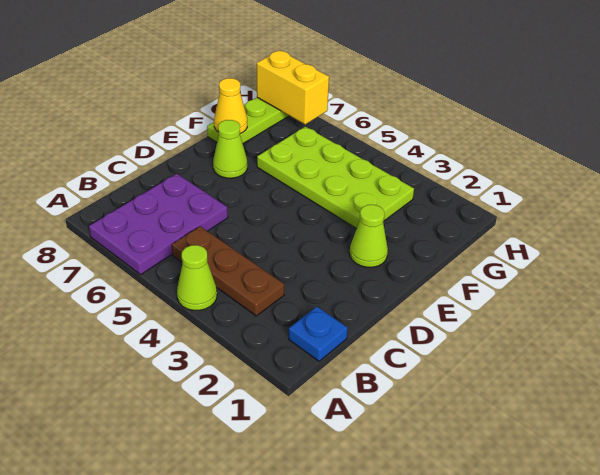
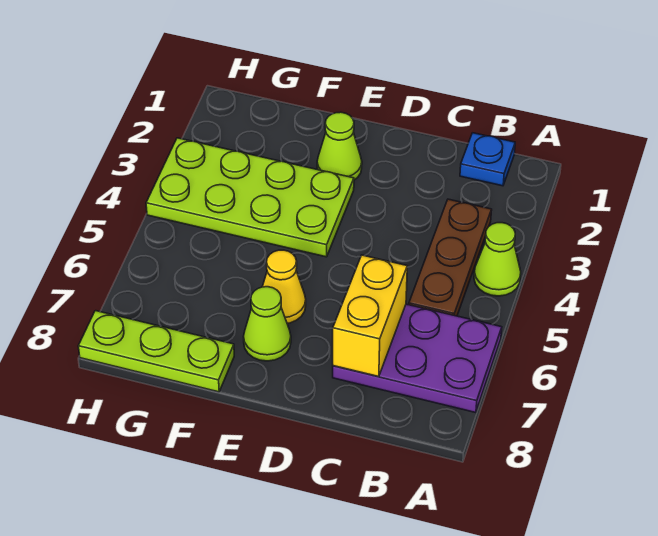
lime plate F3:G6 level 1 -> lime plate E3:H4 level 1
yellow cone F8 level 2 -> yellow cone E6 level 1
yellow brick H7:H8 level 2 -> yellow brick C6:C7 level 2

